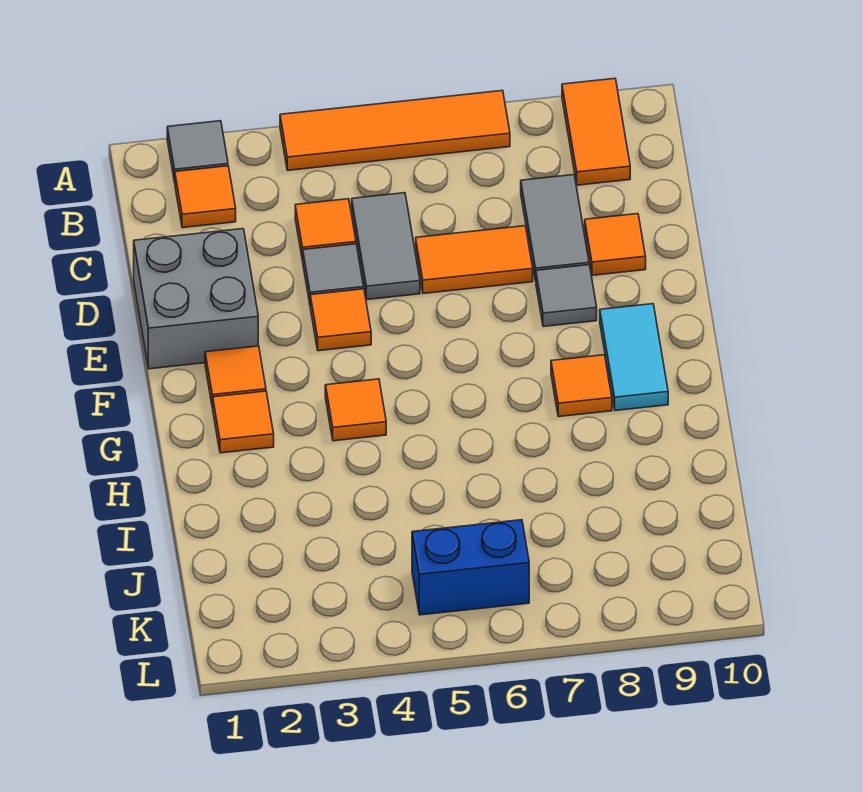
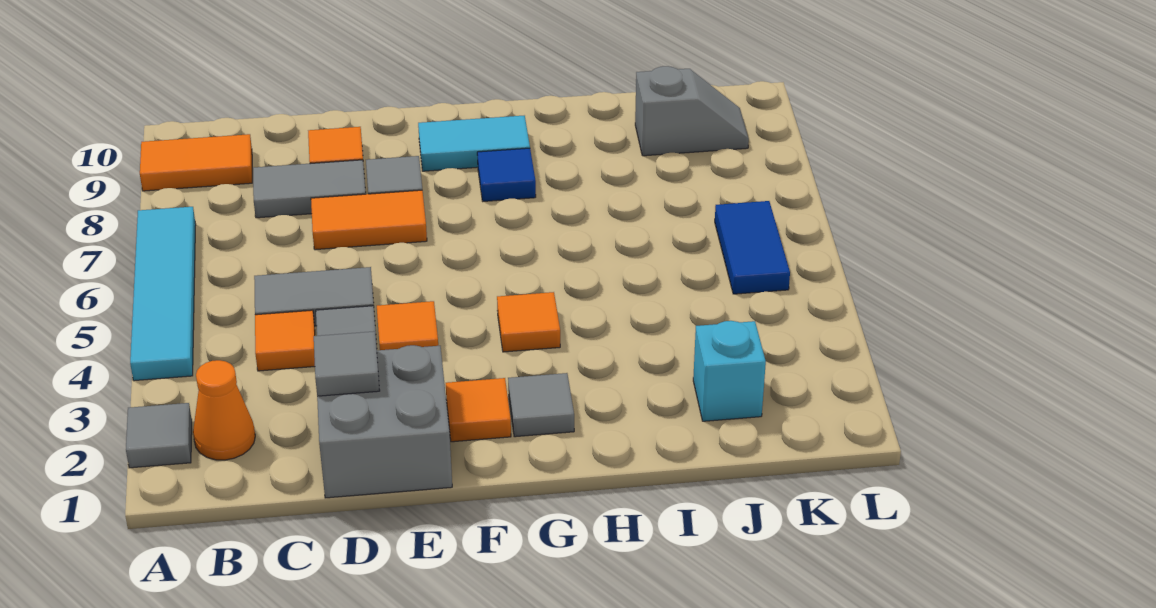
orange tile A4:A7 level 1 -> cyan tile A4:A7 level 1
orange tile B2 level 1 -> orange cone B2 level 1
none -> grey tile D2 level 2
orange tile D6:D7 level 1 -> orange tile D7:E7 level 1
orange tile G2 level 1 -> grey tile G2 level 1
orange tile G8 level 1 -> blue tile G8 level 1
none -> cyan brick J2 level 1
none -> grey slope J9:K9 level 1 top J
blue brick K5:K6 level 1 -> blue tile K5:K6 level 1

